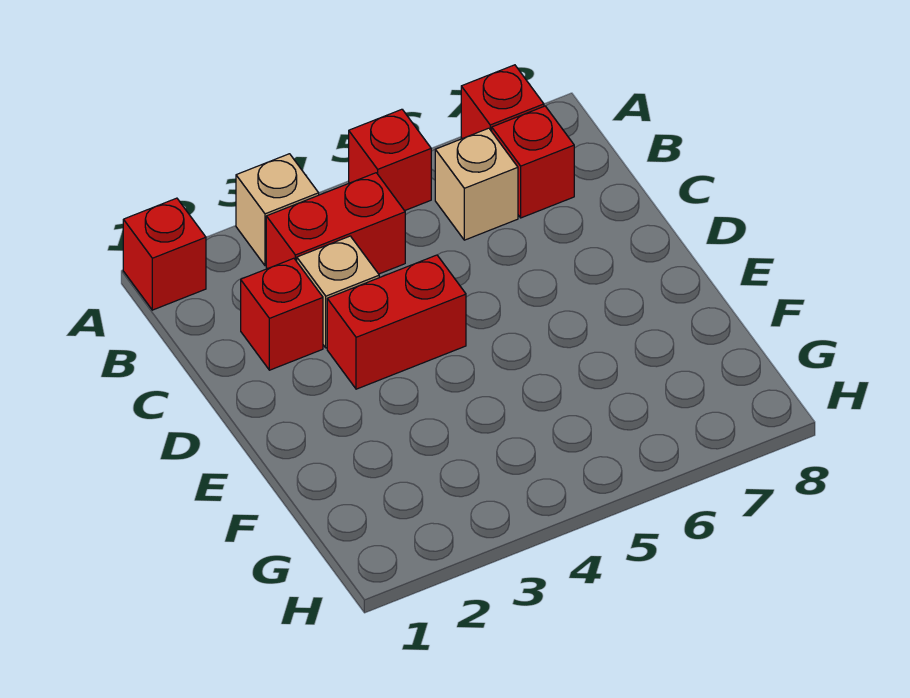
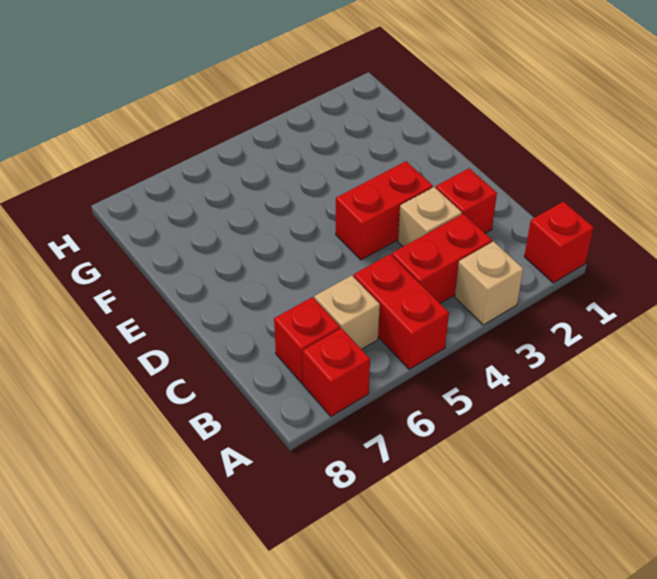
red brick A5 level 1 -> red brick A5:B5 level 1

